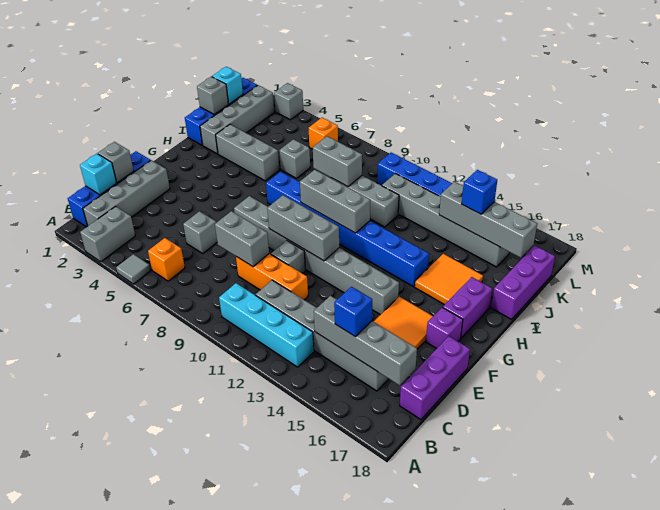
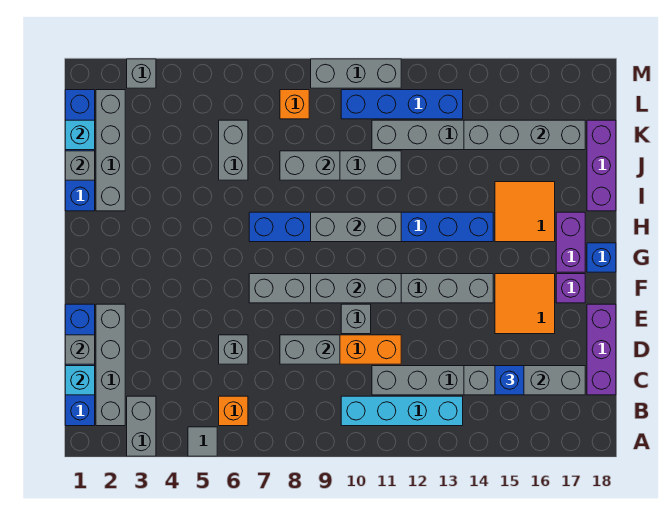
grey brick I3:I5 level 1 -> grey brick M9:M11 level 1
grey brick J6 level 1 -> grey brick J6:K6 level 1
blue brick K15 level 3 -> blue brick G18 level 1
orange brick L6 level 1 -> orange brick L8 level 1

